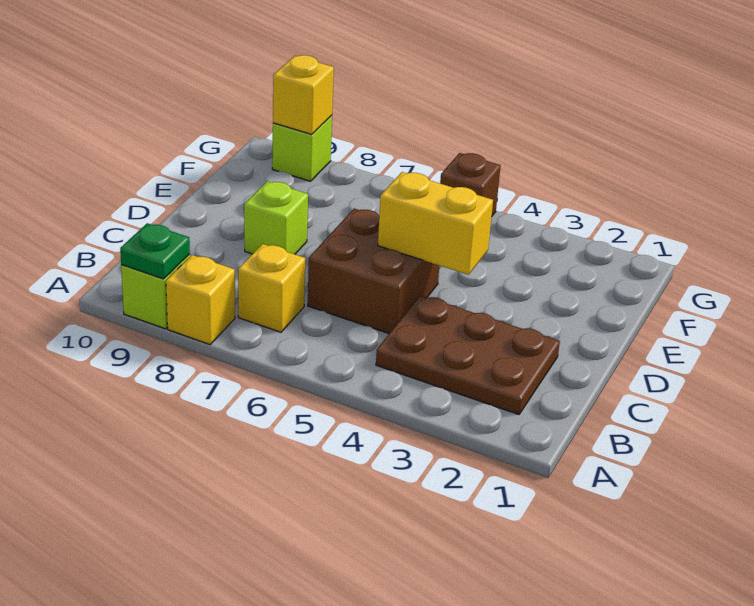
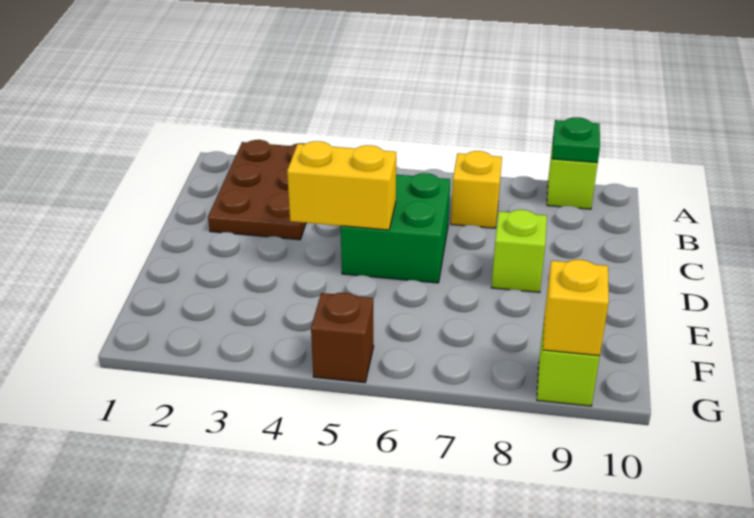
yellow brick A8 level 1 -> none
brown plate B2:C4 level 1 -> brown plate A2:C3 level 1
brown brick C5:D6 level 1 -> green brick C5:D6 level 1

